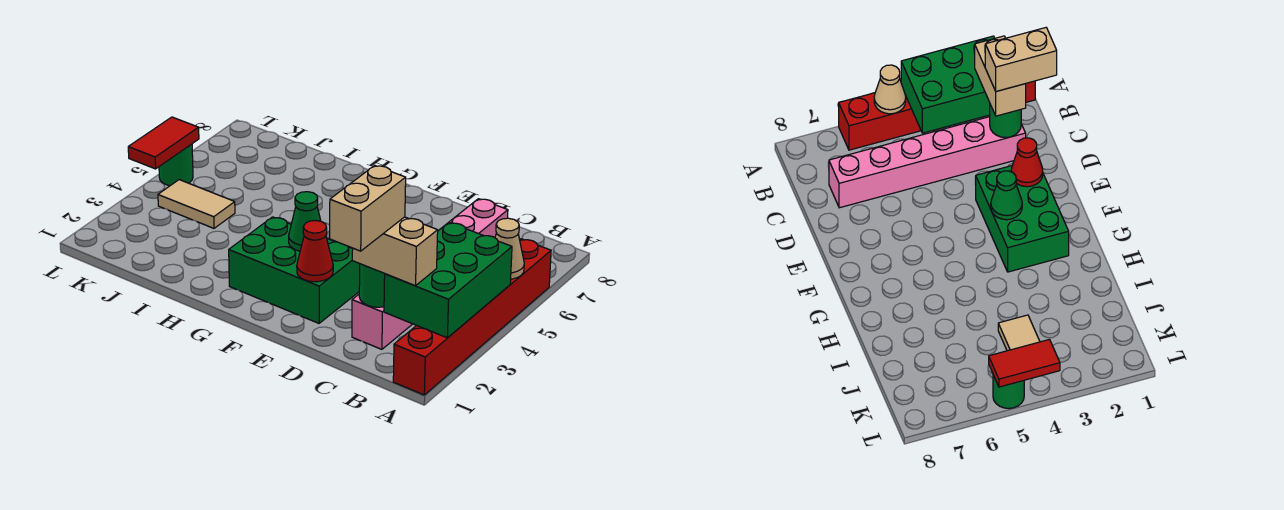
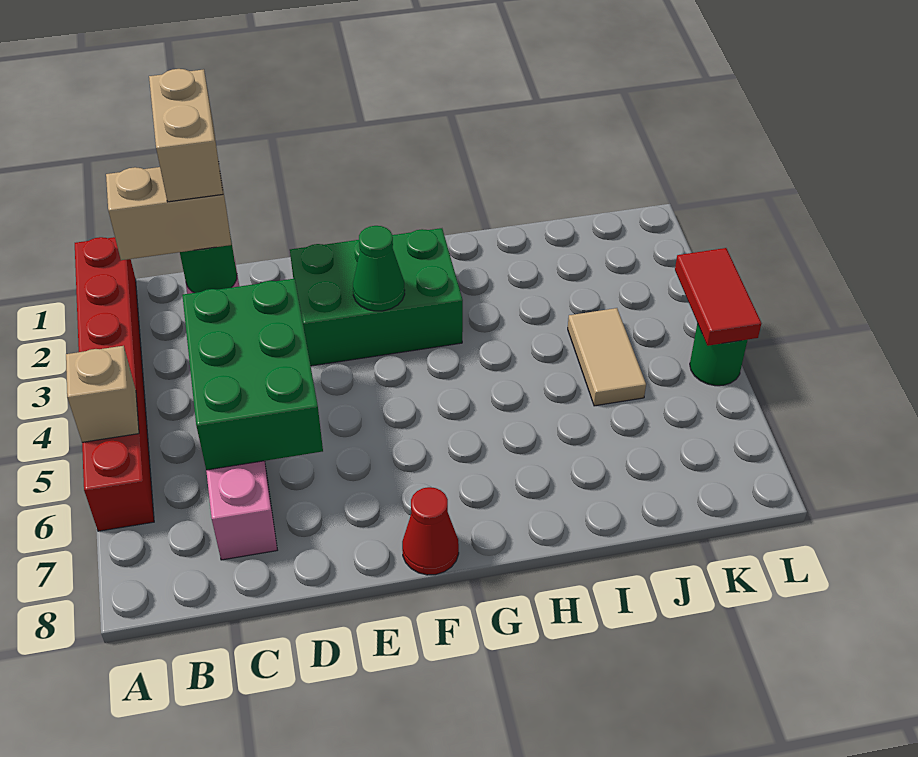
green brick A2:B4 level 2 -> green brick C4:D6 level 2
tan cone A5 level 2 -> tan brick A5 level 2
red cone E2 level 2 -> red cone F8 level 1
tan tile J4:K4 level 1 -> tan tile J4:J5 level 1

